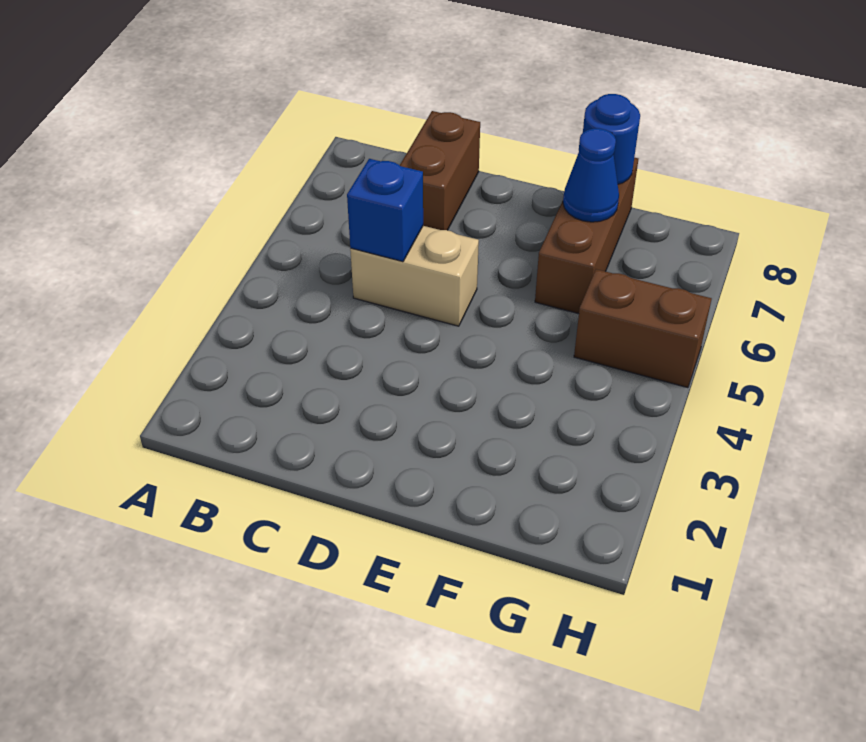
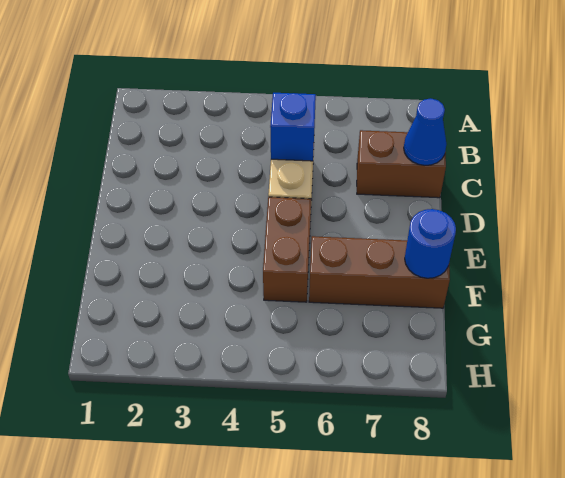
blue cone F7 level 2 -> blue cone C8 level 2
brown brick G5:H5 level 1 -> brown brick E5:F5 level 1

